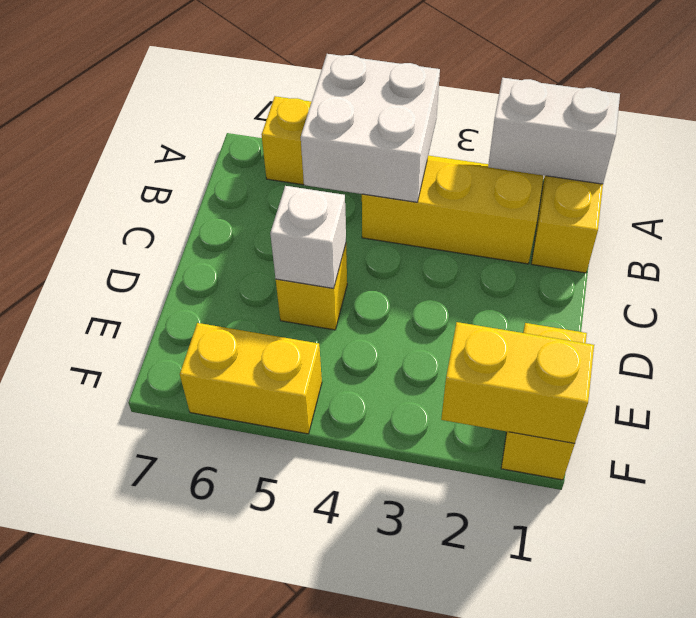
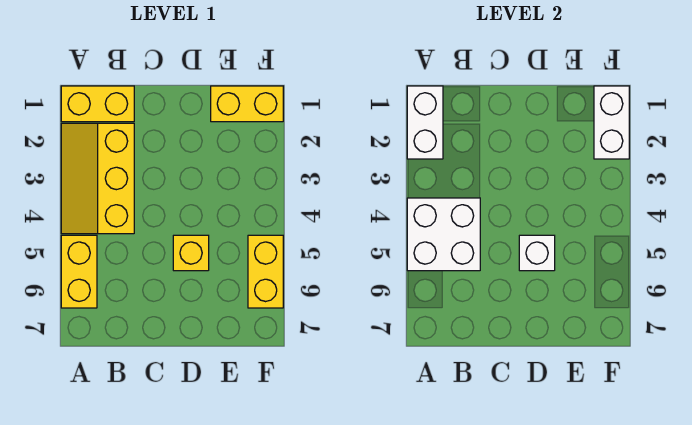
yellow brick F1:F2 level 2 -> white brick F1:F2 level 2

